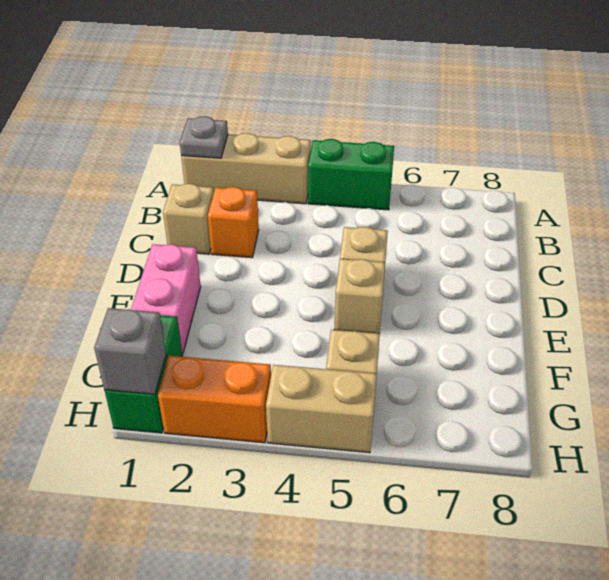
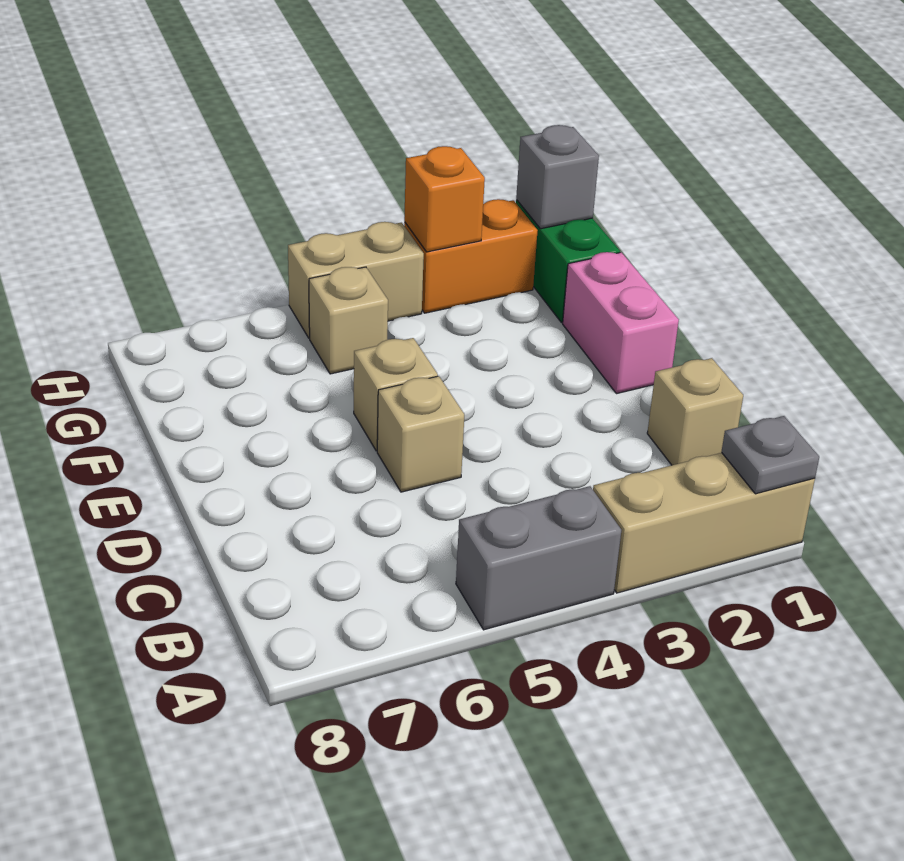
green brick A4:A5 level 1 -> grey brick A4:A5 level 1
orange brick C2 level 1 -> orange brick H3 level 2

